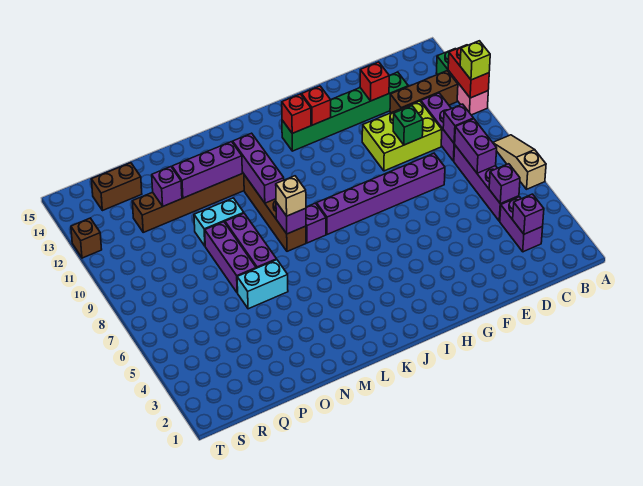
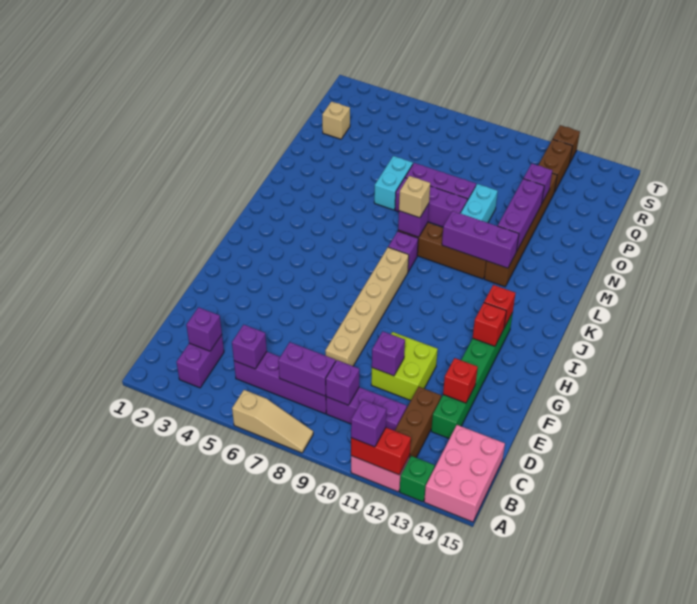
lime brick A11 level 3 -> purple brick A11 level 3
none -> pink brick A14:C15 level 1
purple brick C3:C4 level 1 -> purple brick B3:C3 level 1
lime brick D10:F11 level 1 -> lime brick E10:F11 level 1
purple brick E8:J8 level 1 -> tan brick E8:J8 level 1
green brick E10 level 2 -> purple brick E10 level 2
none -> tan brick Q2 level 1
brown brick Q14:R14 level 1 -> brown brick R12:S12 level 1

